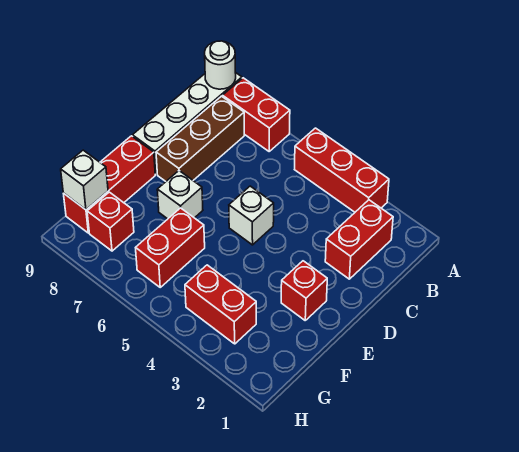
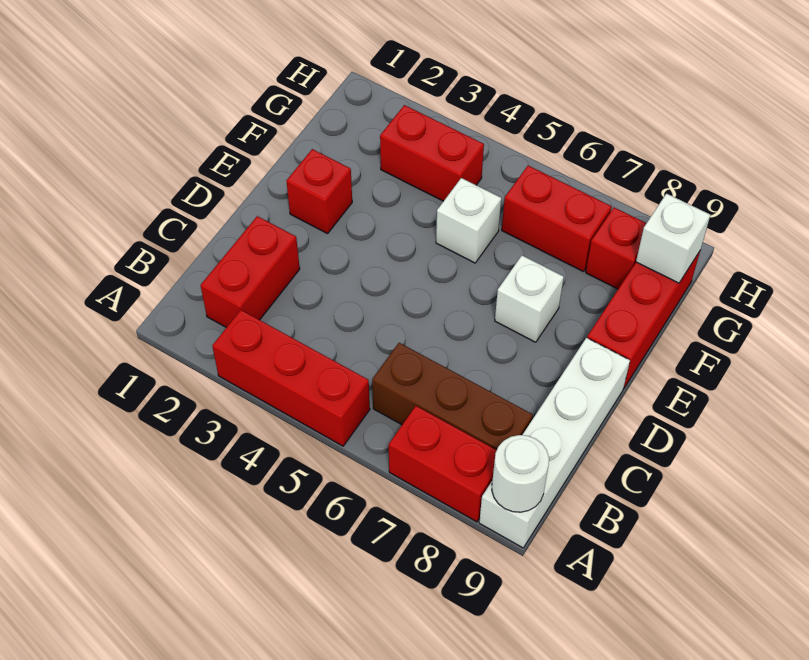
brown brick B8:D8 level 1 -> brown brick B6:B8 level 1
white brick D5 level 1 -> white brick F5 level 1
red brick F6:G6 level 1 -> red brick G6:G7 level 1

